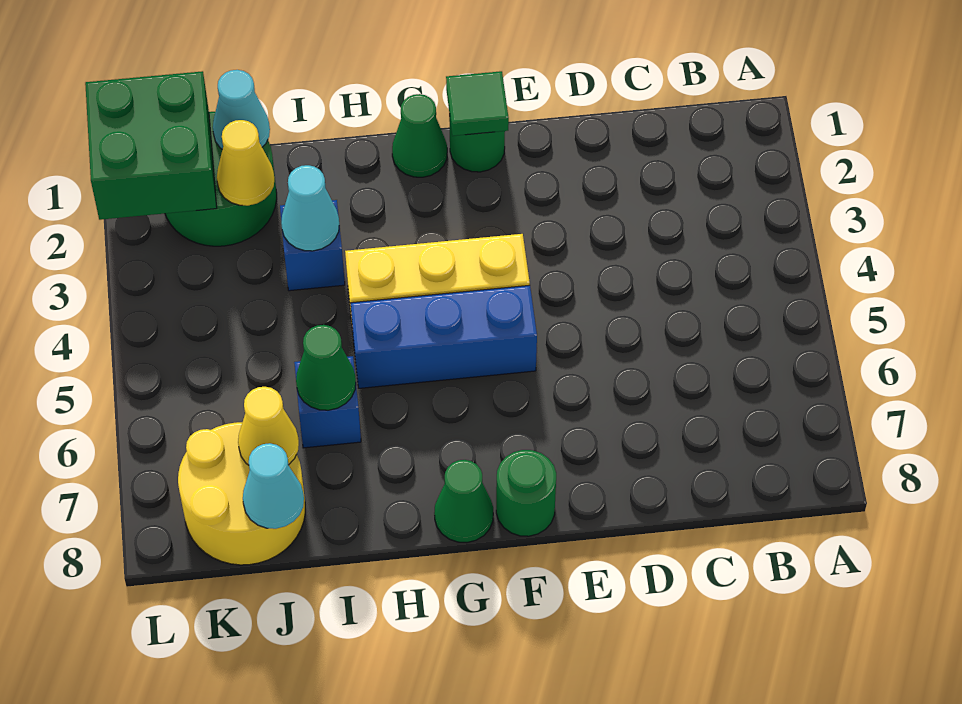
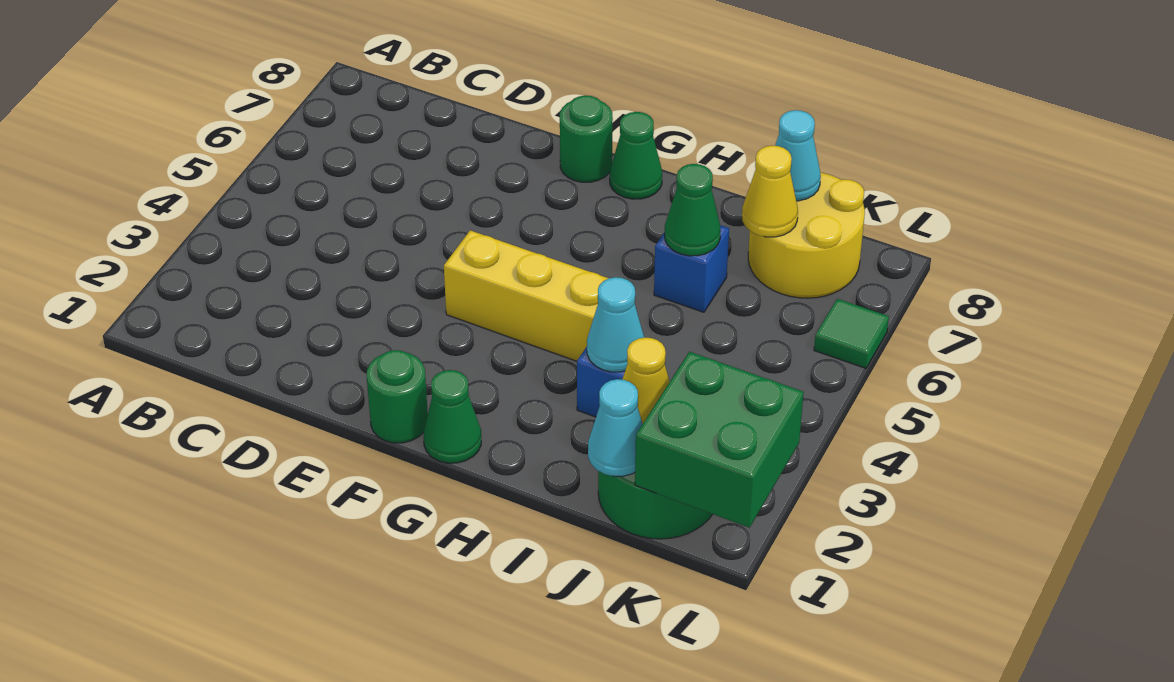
green tile F1 level 2 -> green tile L6 level 1
blue brick F5:H5 level 1 -> none

